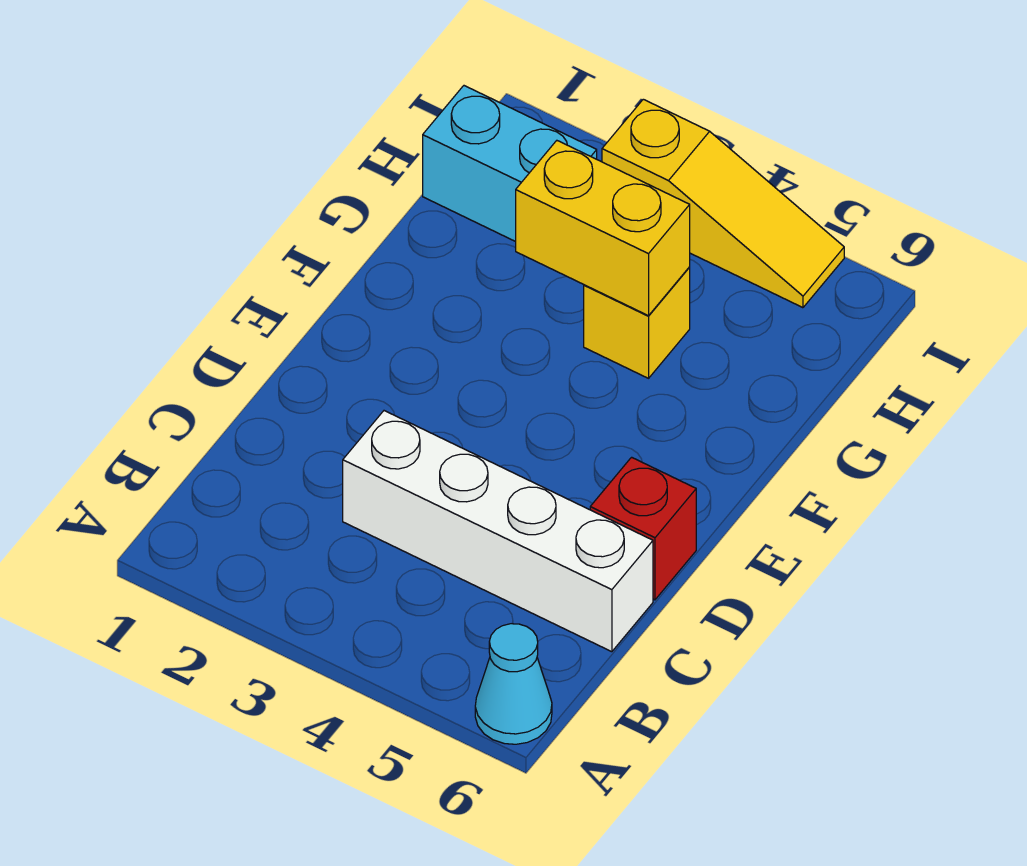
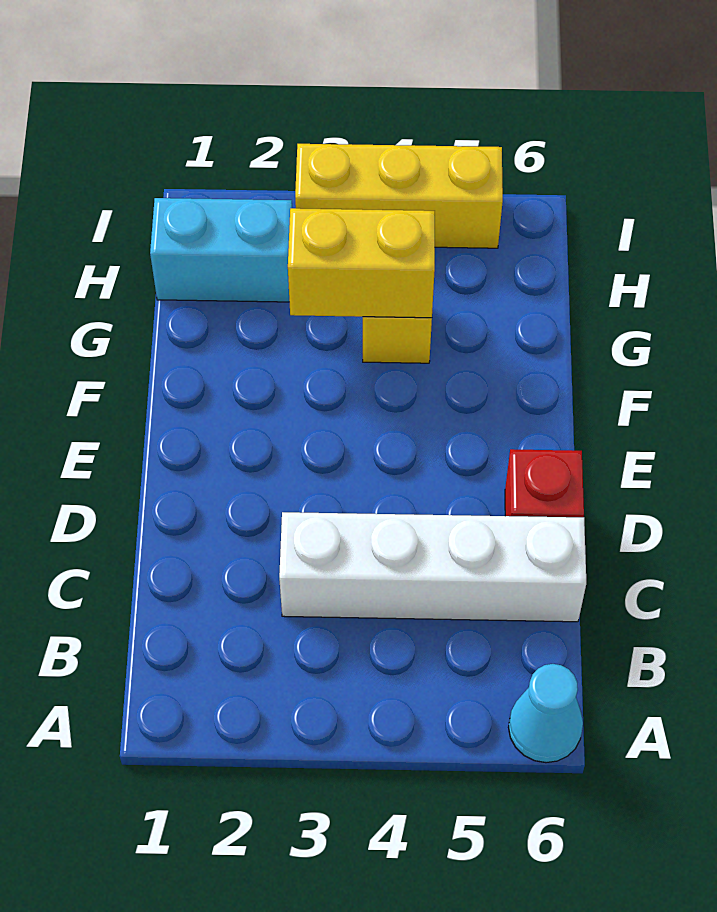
yellow slope I3:I5 level 1 top 3 -> yellow brick I3:I5 level 1

